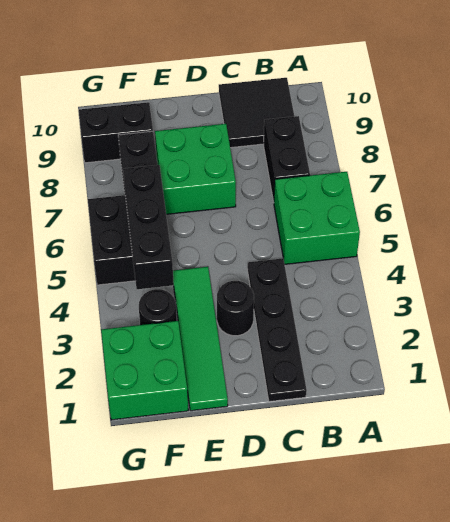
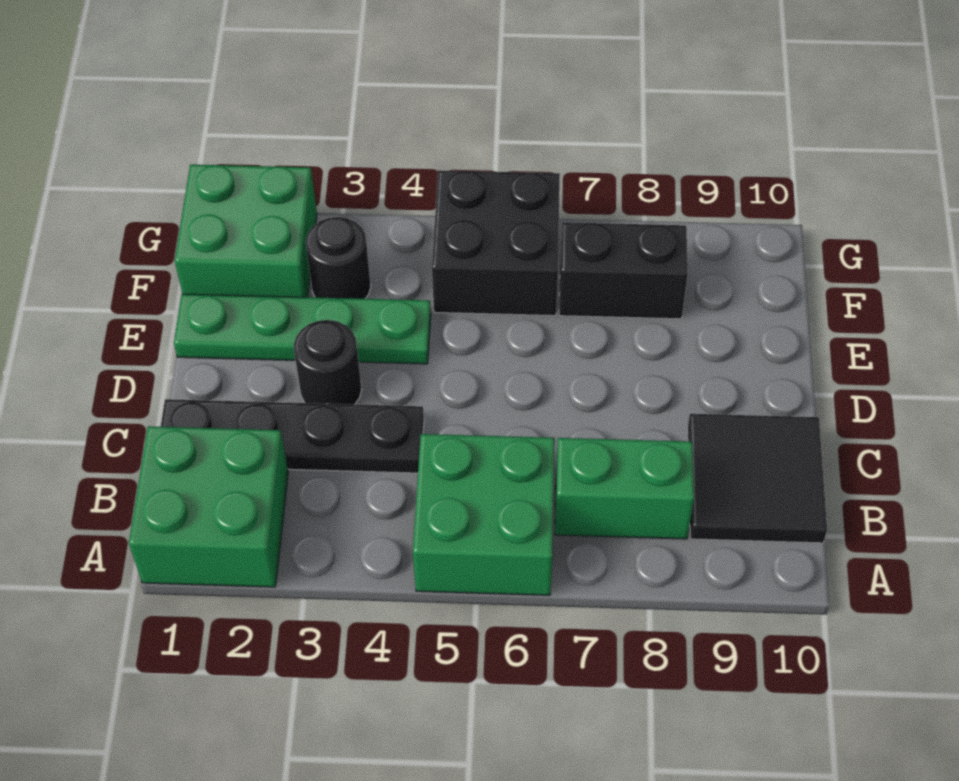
black brick B7:B8 level 1 -> green brick B7:B8 level 1
green brick D7:E8 level 1 -> green brick A1:B2 level 1
green tile E1:E4 level 1 -> green plate E1:E4 level 1
black brick F4:F6 level 2 -> none
black brick F9:G9 level 1 -> none

